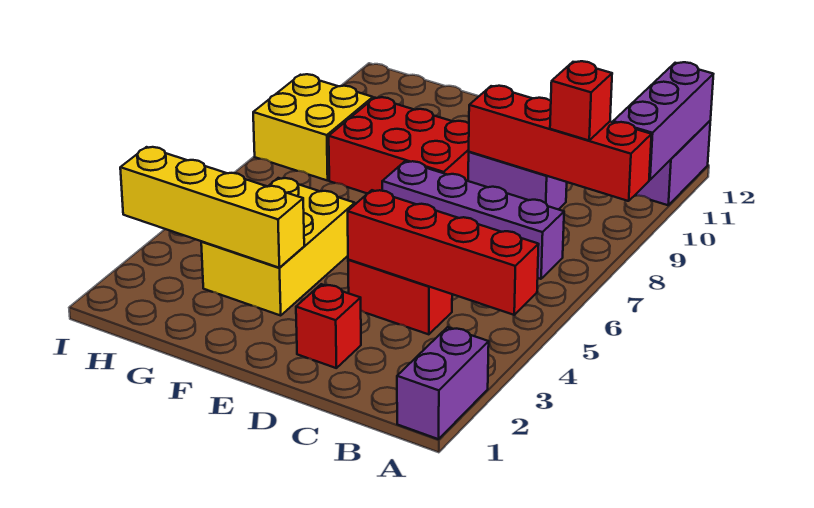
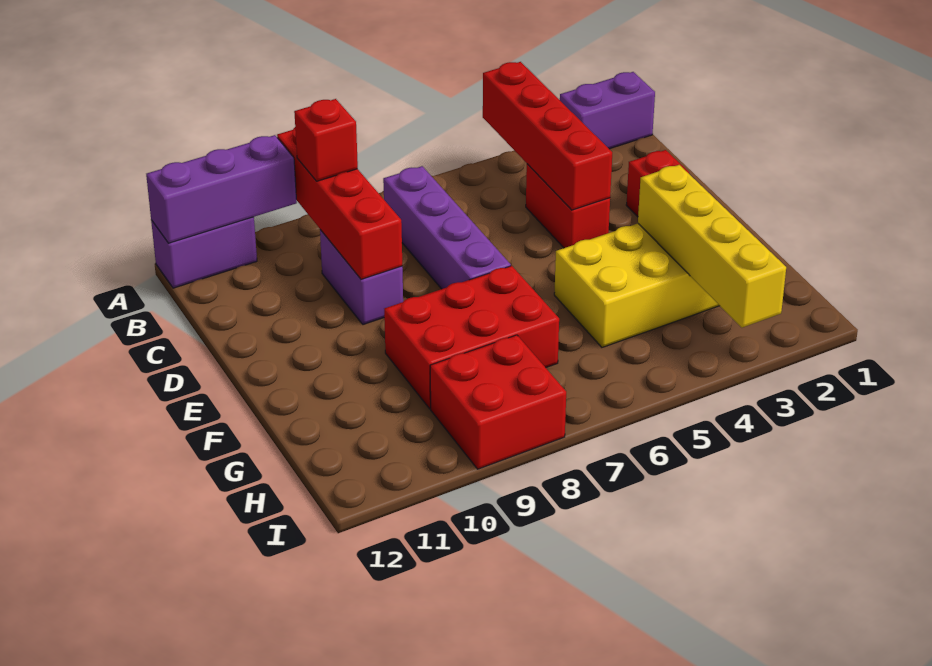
red brick E8:G9 level 1 -> red brick F7:G9 level 1
yellow brick H8:I9 level 1 -> red brick H8:I9 level 1

